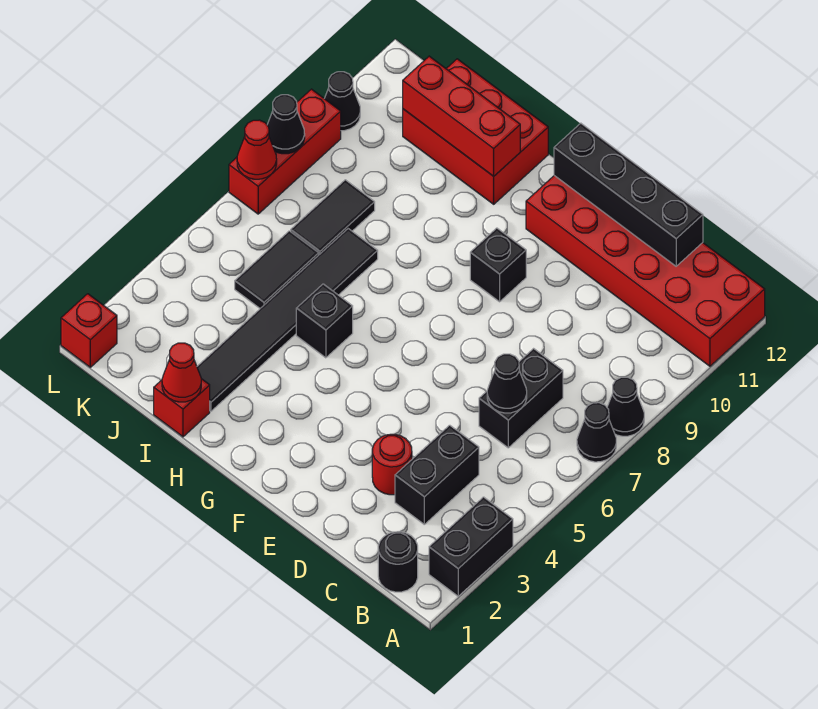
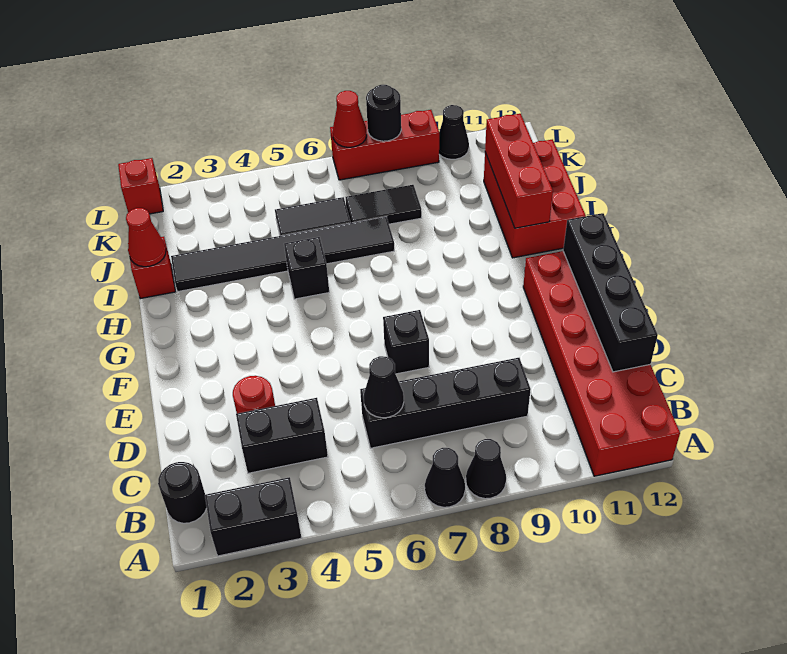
black brick C6:C7 level 1 -> black brick C6:C9 level 1
black brick F9 level 1 -> black brick E7 level 1
black cone L8 level 2 -> black round brick L8 level 2

